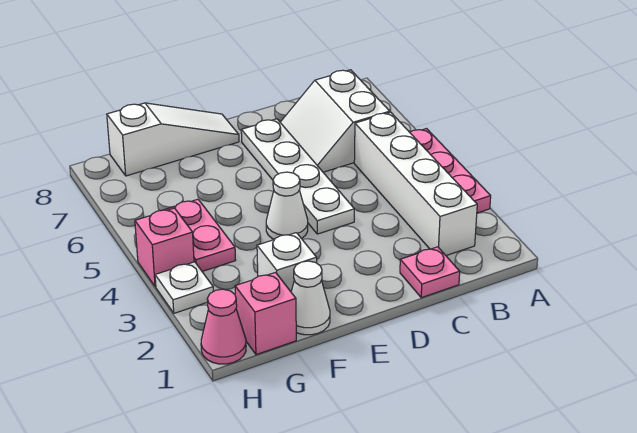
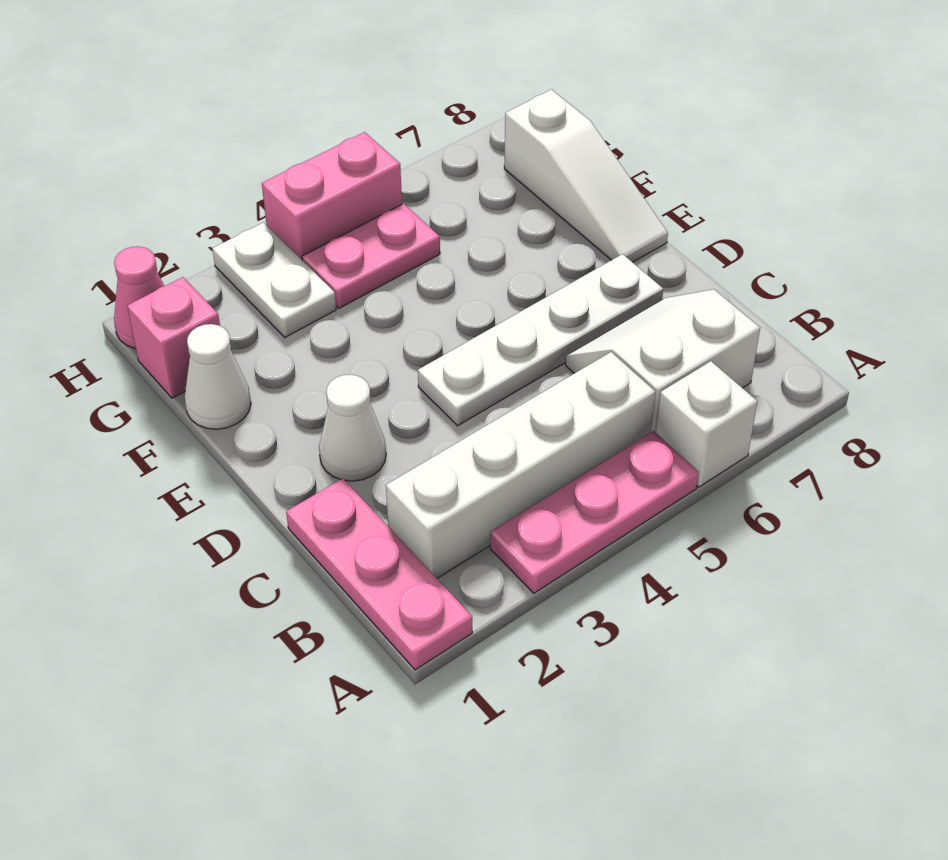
pink plate C1 level 1 -> pink plate A1:C1 level 1
white cone E4 level 1 -> white cone D2 level 1
white brick F2 level 1 -> white brick A6 level 1
white plate H3 level 1 -> white plate G3:H3 level 1
pink brick H4 level 1 -> pink brick H4:H5 level 1

